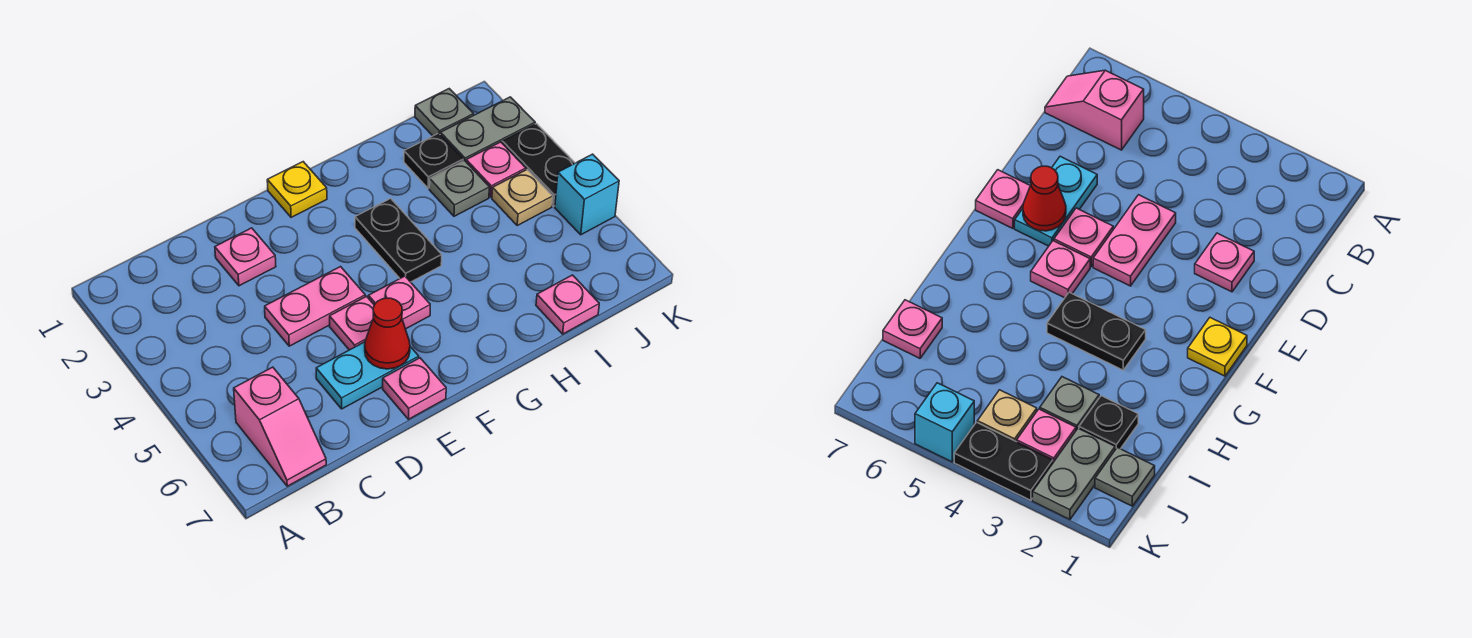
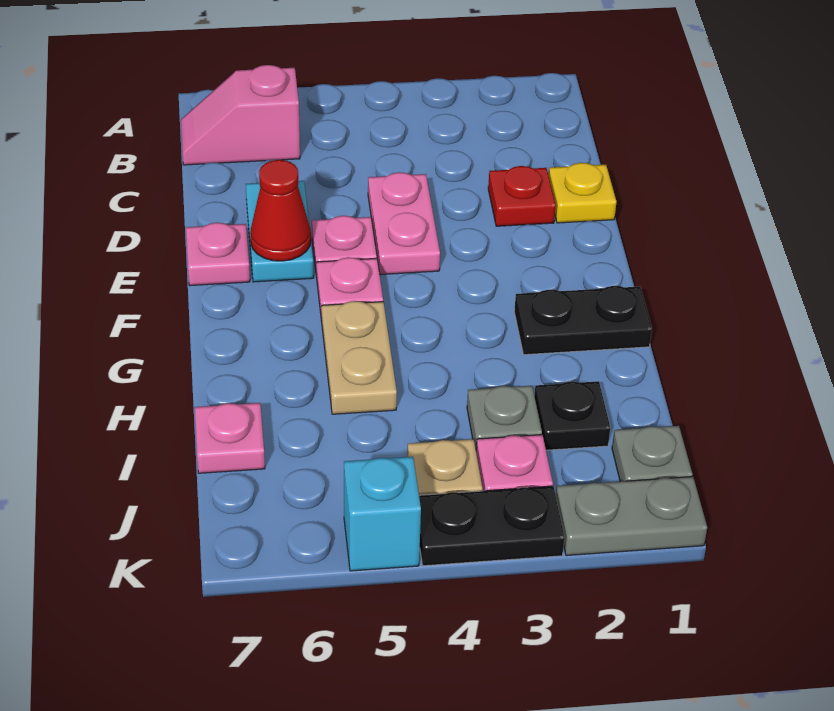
pink plate D2 level 1 -> red plate D2 level 1
yellow plate F1 level 1 -> yellow plate D1 level 1
black plate G3:G4 level 1 -> black plate G1:G2 level 1
none -> tan plate G5:H5 level 1
grey plate J2:K2 level 1 -> grey plate K1:K2 level 1

